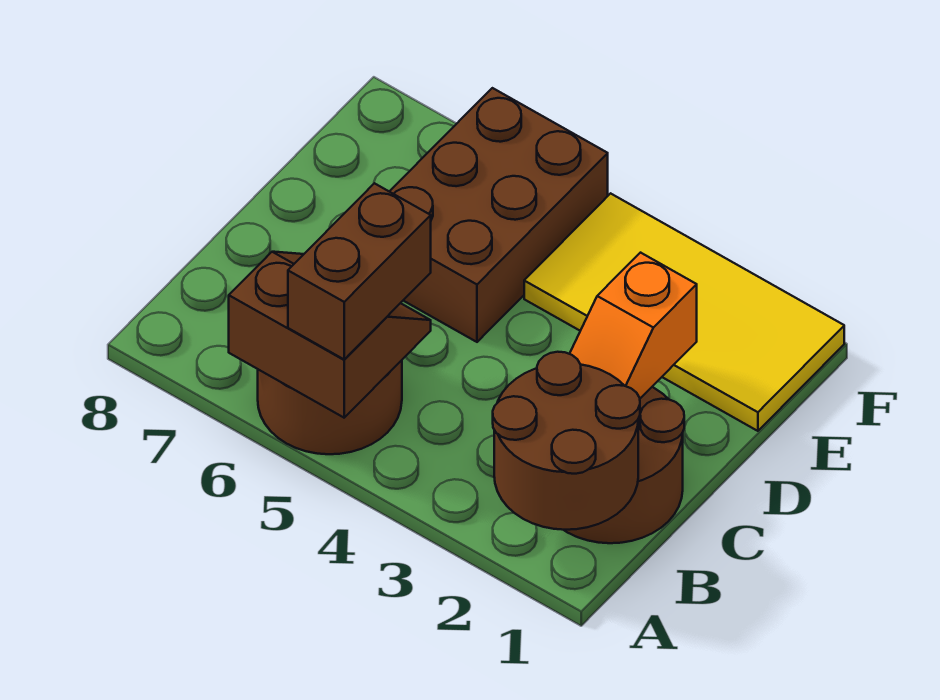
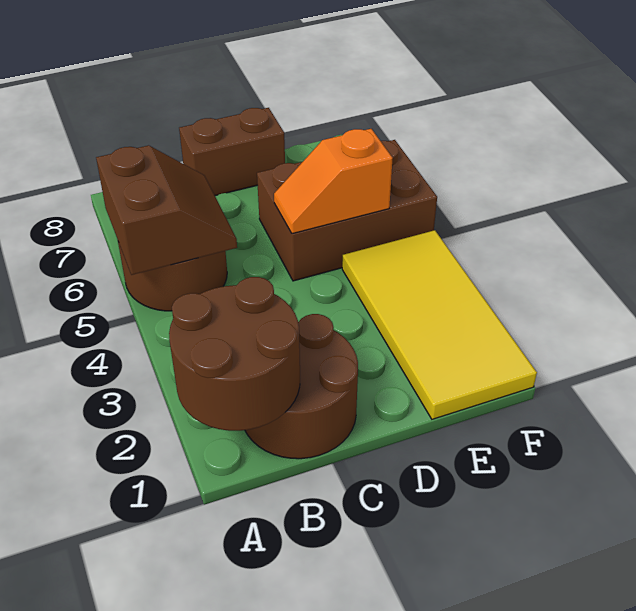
brown brick A5:B5 level 3 -> brown brick C8:D8 level 1
orange slope C2:D2 level 2 top D -> orange slope D5:E5 level 2 top E

